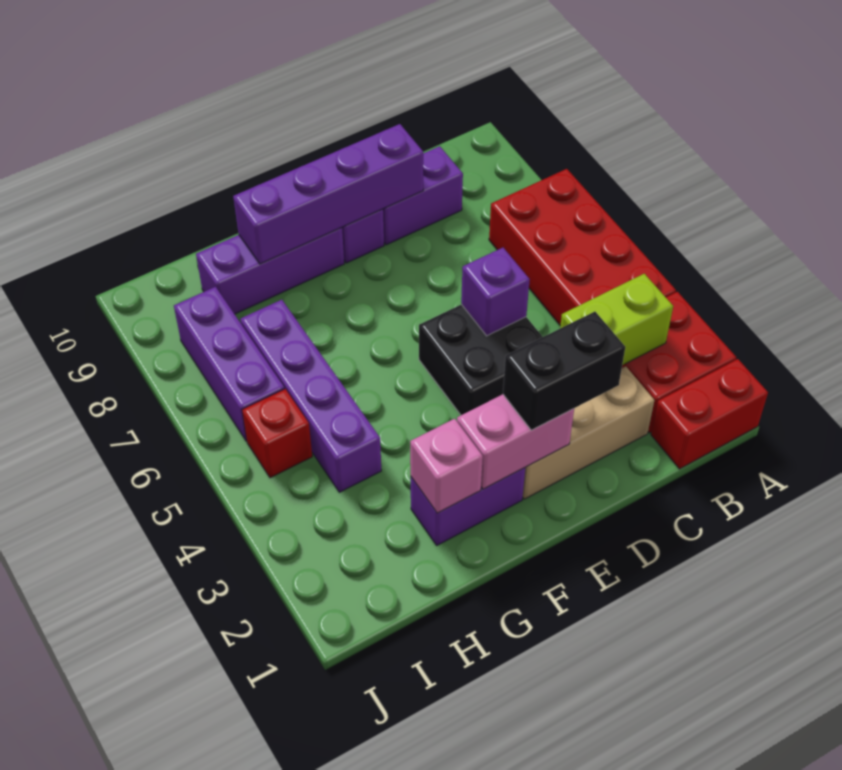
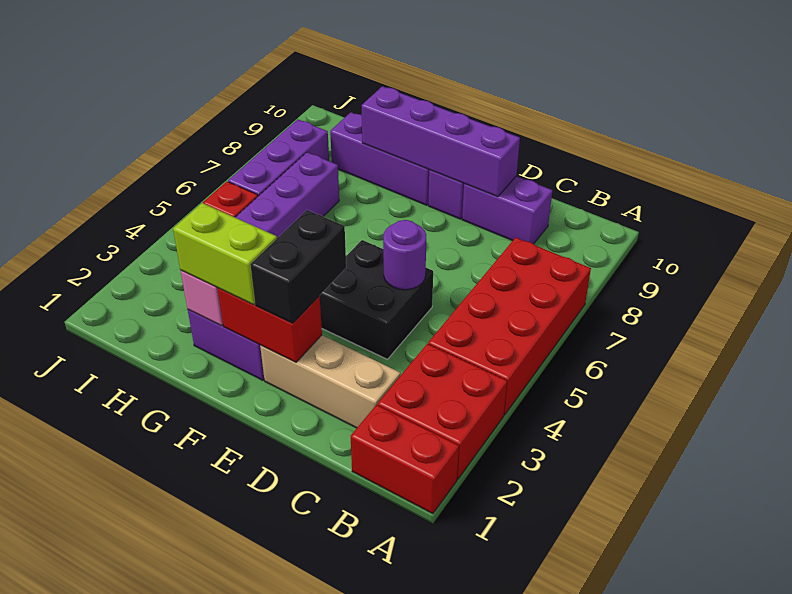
lime brick B3:C3 level 2 -> lime brick F2:G2 level 3
black brick D2:E2 level 3 -> black brick E2:E3 level 3
purple brick D5 level 2 -> purple round brick D5 level 2
pink brick E2:F2 level 2 -> red brick E2:F2 level 2

